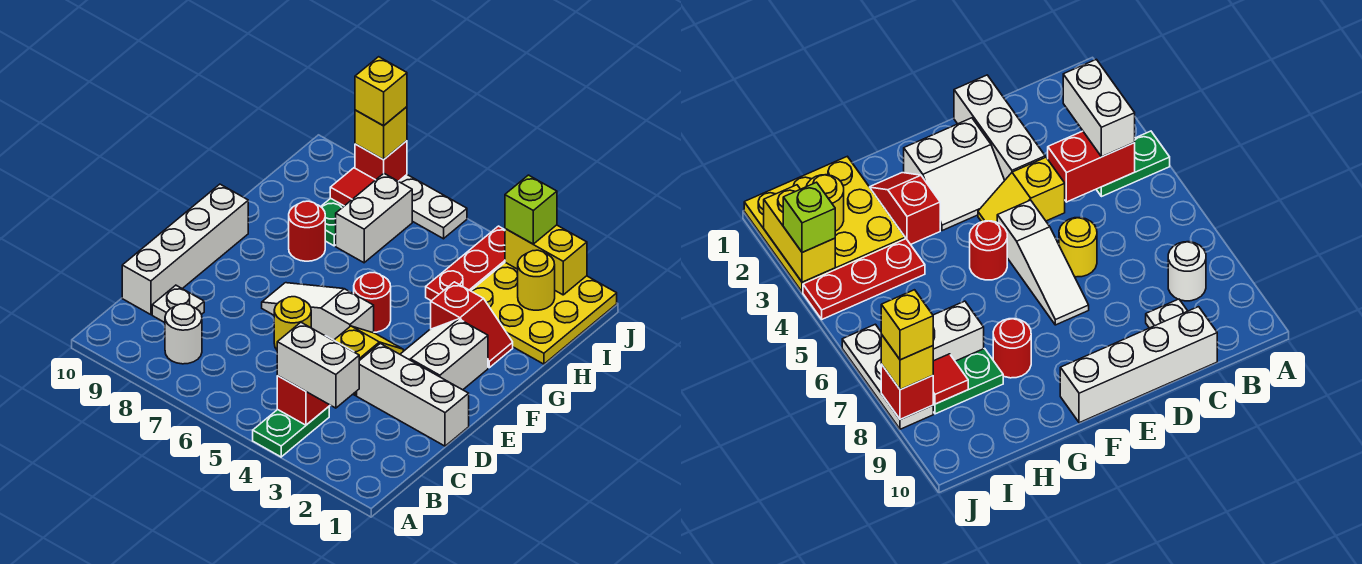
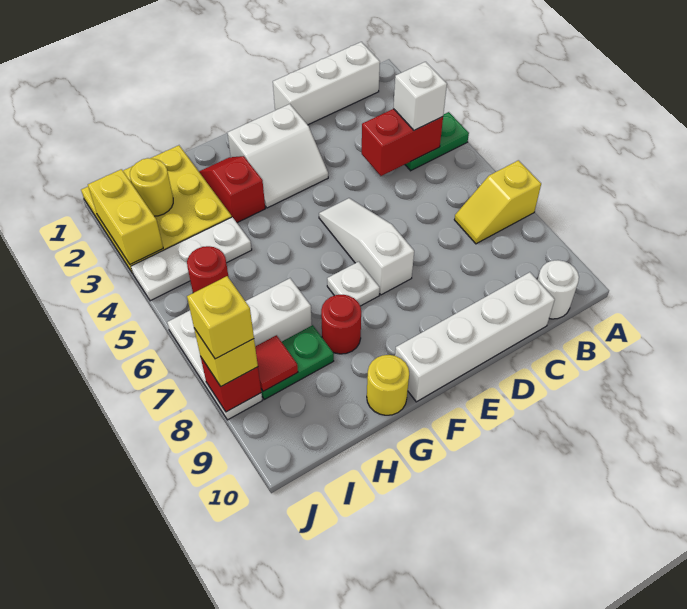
white brick B3:B4 level 3 -> white brick B4 level 3
white round brick B8 level 1 -> white round brick B10 level 1
white plate C9 level 1 -> white plate F7 level 1
white brick D1:D3 level 1 -> white brick B1:D1 level 1
yellow slope D4:E4 level 1 top D -> yellow slope A7:B7 level 1 top A
yellow round brick D6 level 1 -> yellow round brick G10 level 1
white slope E5:E7 level 1 top 5 -> white slope E5:E7 level 1 top 7
red round brick F5 level 1 -> red round brick I5 level 1
red plate H4:J4 level 1 -> white plate H4:J4 level 1
lime brick J3 level 3 -> none

